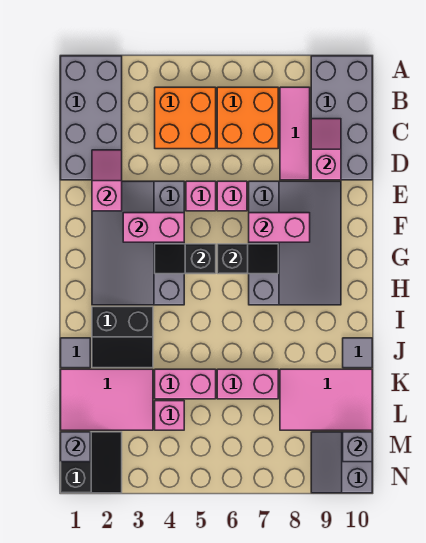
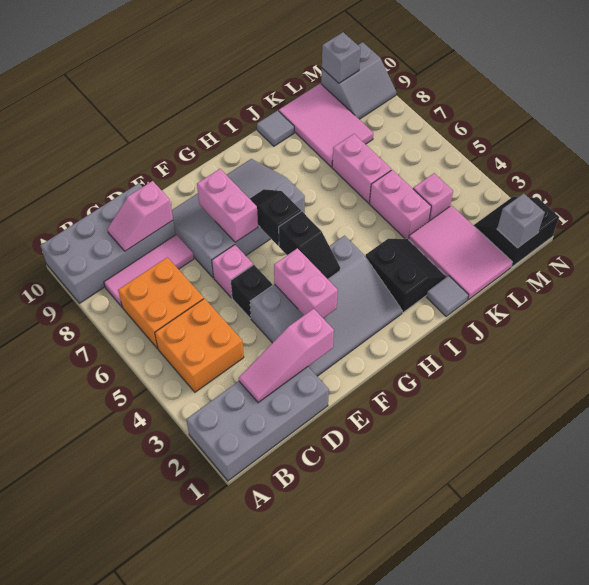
pink slope D2:E2 level 2 top E -> pink slope C2:E2 level 2 top E
pink brick E5 level 1 -> black brick E5 level 1

